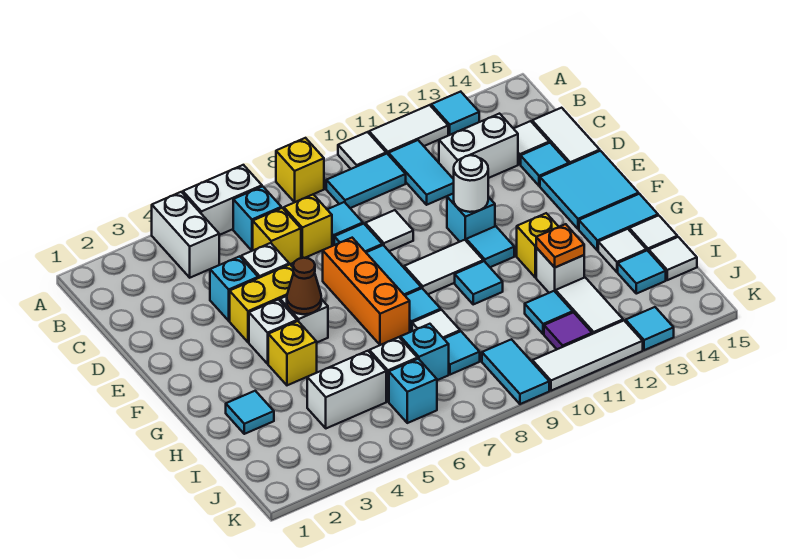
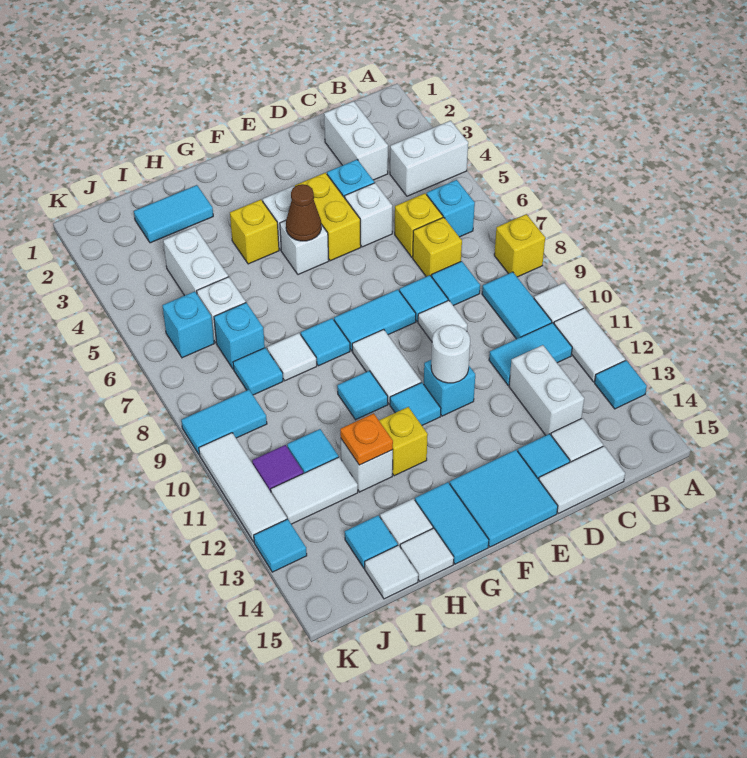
white brick A5:A6 level 1 -> white brick C2:C3 level 1
orange brick E7:G7 level 1 -> none
cyan tile H2 level 1 -> cyan tile H2:I2 level 1

